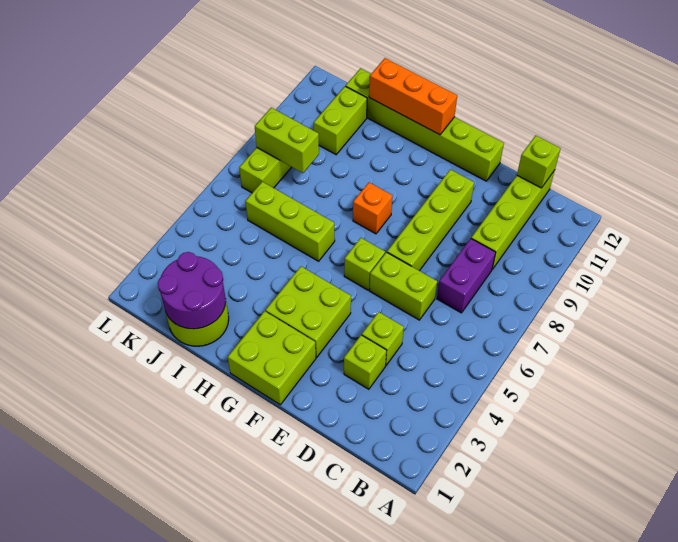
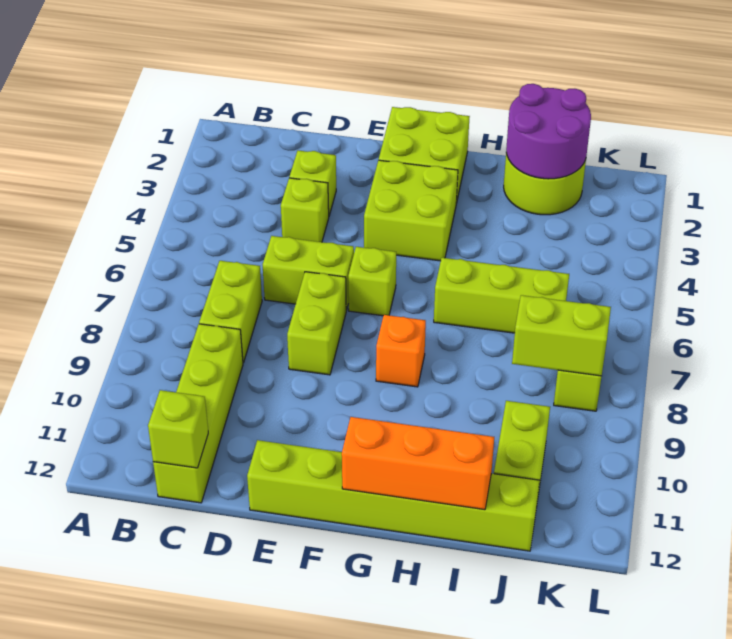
purple brick C7:C8 level 1 -> lime brick C7:C8 level 1
lime brick E7:E10 level 1 -> lime brick E7:E8 level 1

